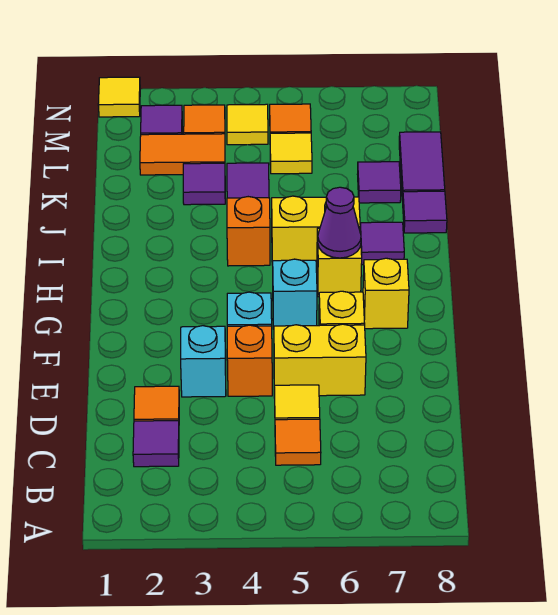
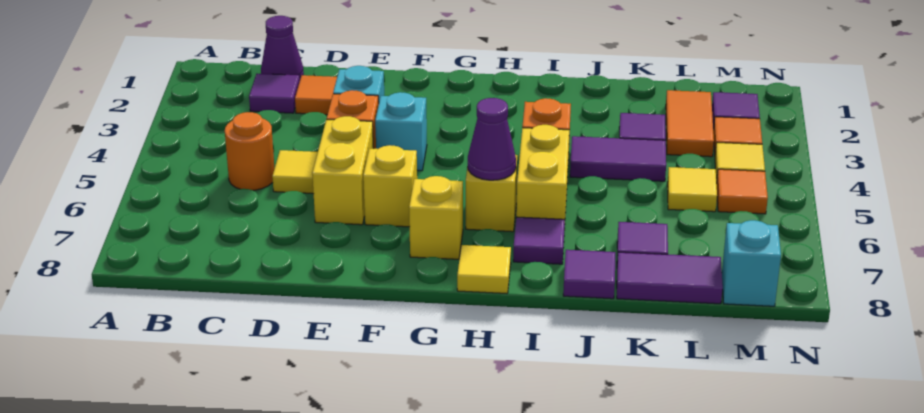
none -> purple cone C1 level 1
orange tile C5 level 1 -> orange round brick C5 level 1
cyan brick G5 level 1 -> cyan brick M8 level 1
yellow tile N1 level 1 -> yellow tile H8 level 1

